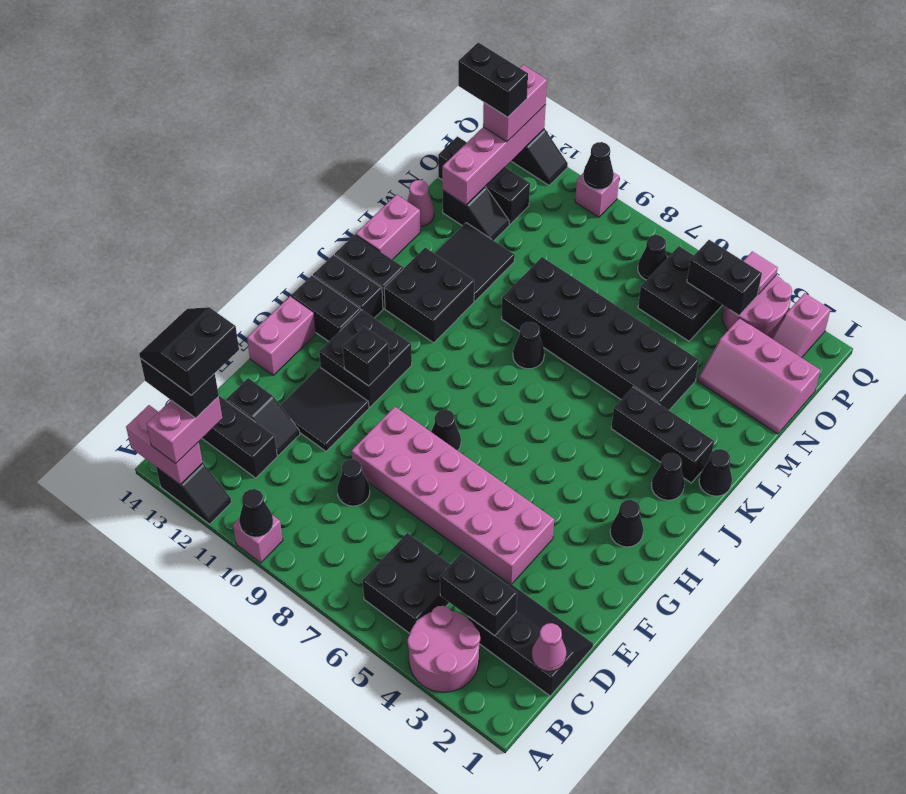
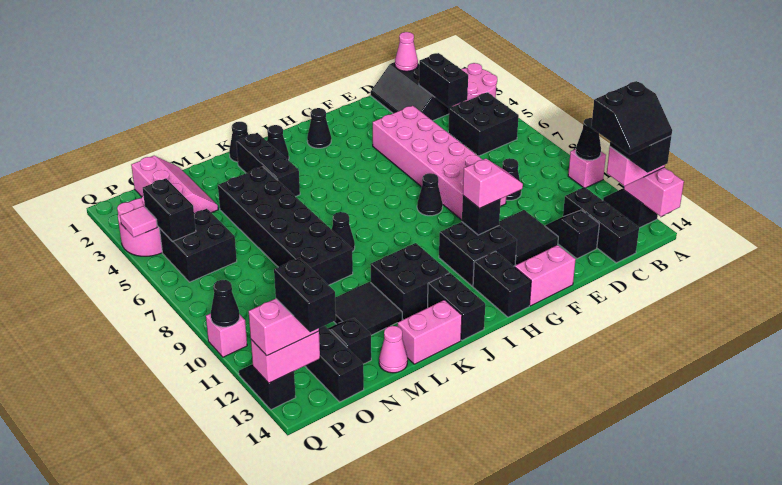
black brick I13:I14 level 1 -> none
pink brick N13:Q13 level 2 -> pink brick P13:Q13 level 2
pink slope P2:Q2 level 1 top Q -> pink slope F11:G11 level 3 top G
black cone P7 level 1 -> none

